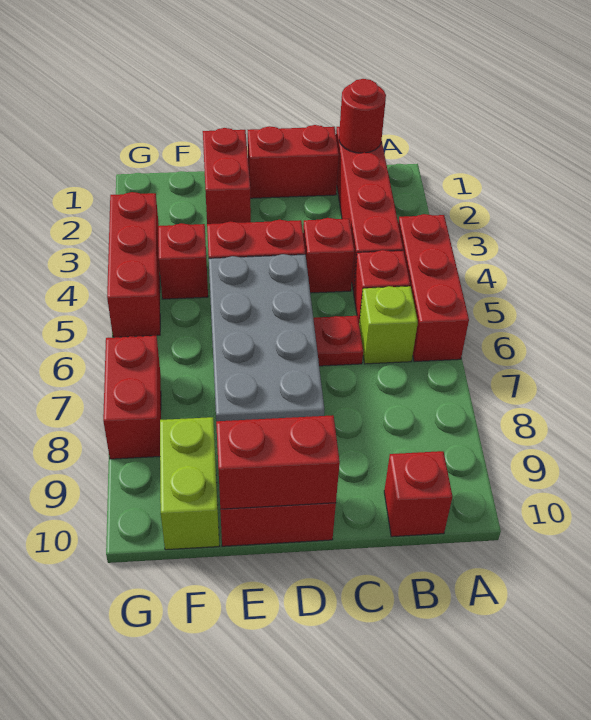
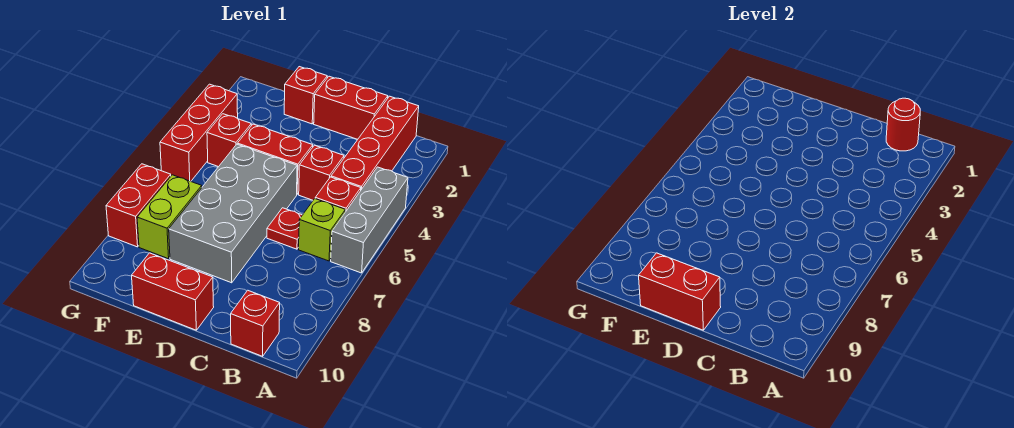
red brick A4:A6 level 1 -> grey brick A4:A6 level 1
red brick E1:E2 level 1 -> red brick E1 level 1
lime brick F9:F10 level 1 -> lime brick F7:F8 level 1

